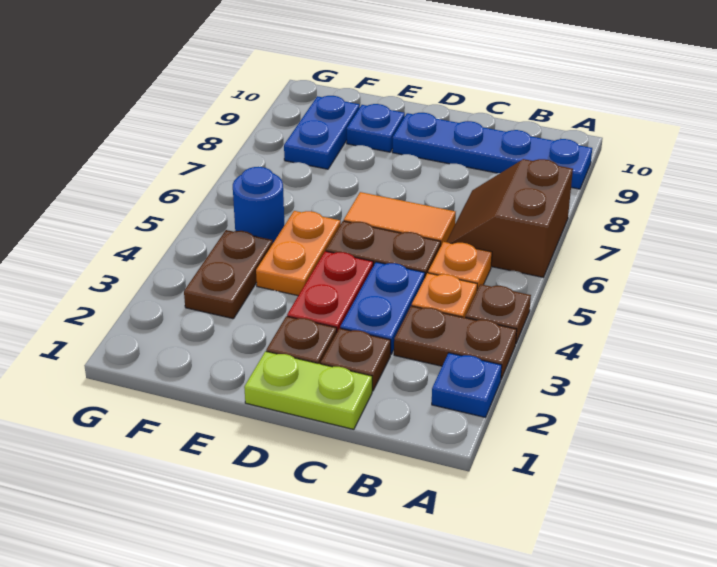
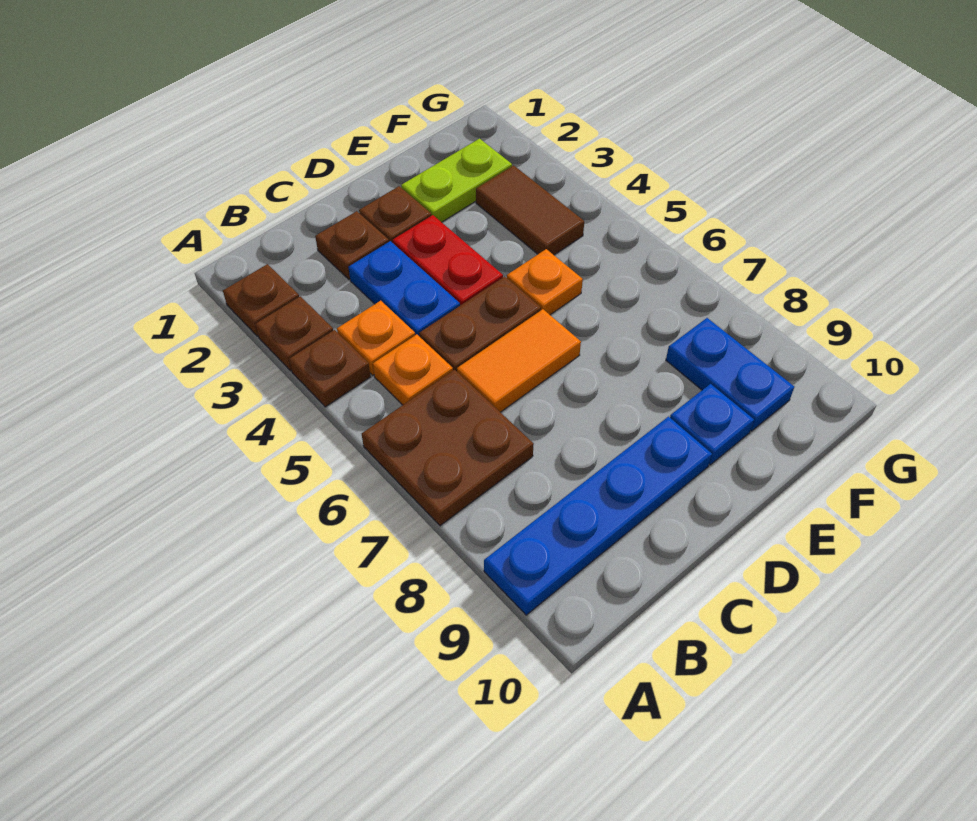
blue plate A2 level 1 -> brown plate A2 level 1
brown plate A3:B3 level 1 -> brown plate A3 level 1
brown slope A6:B7 level 1 top A -> brown plate A6:B7 level 1
lime plate C1:D1 level 1 -> lime plate E2:F2 level 1
orange plate E4:E5 level 1 -> orange plate E5 level 1
brown plate F3:F4 level 1 -> brown tile F3:F4 level 1
blue round brick F5 level 1 -> none

